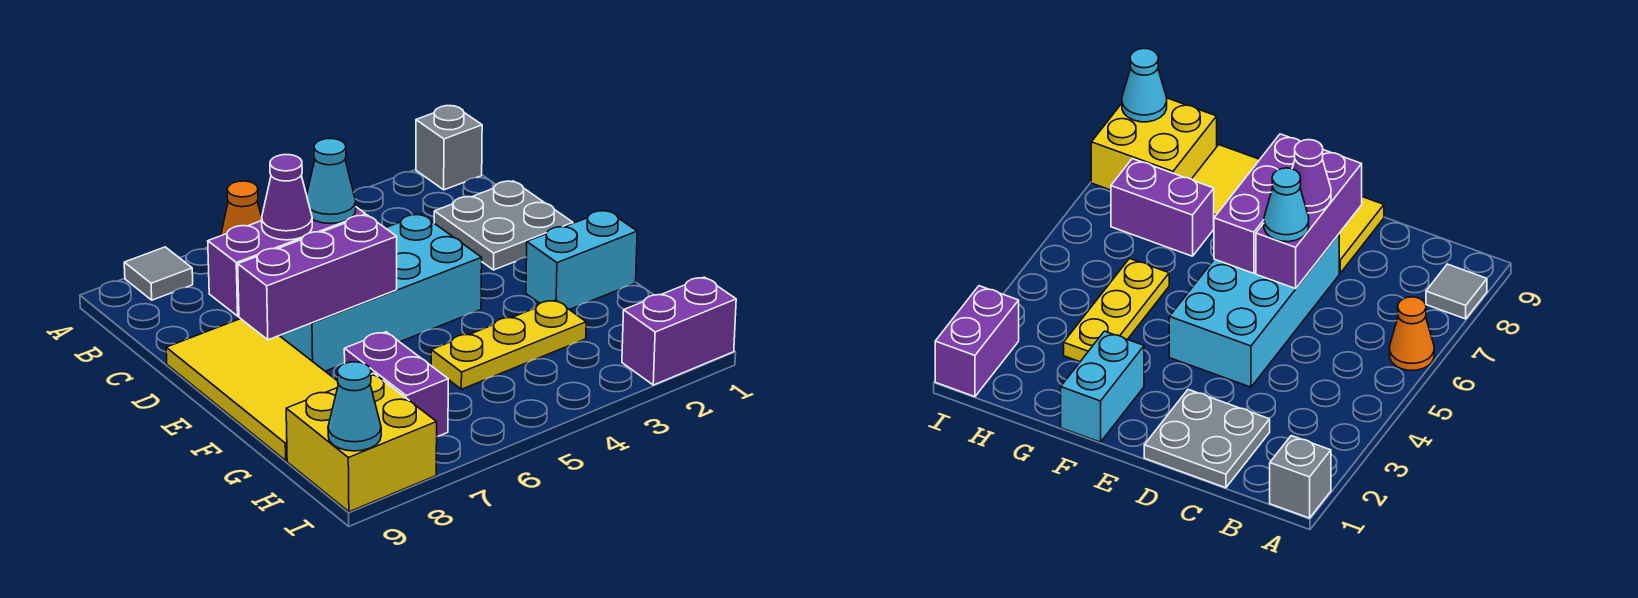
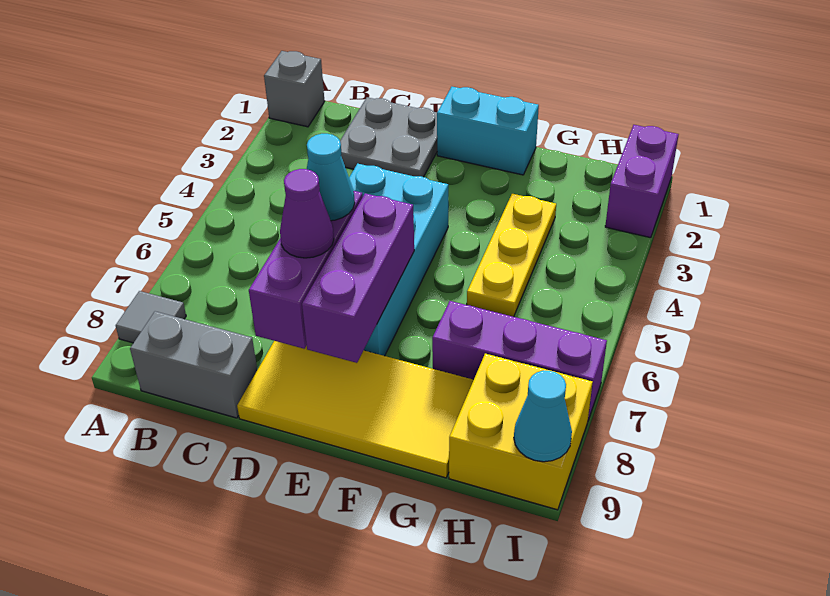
orange cone A6 level 1 -> none
none -> grey brick B9:C9 level 1
cyan brick F1:F2 level 1 -> cyan brick E1:F1 level 1
purple brick G7:H7 level 1 -> purple brick G7:I7 level 1

